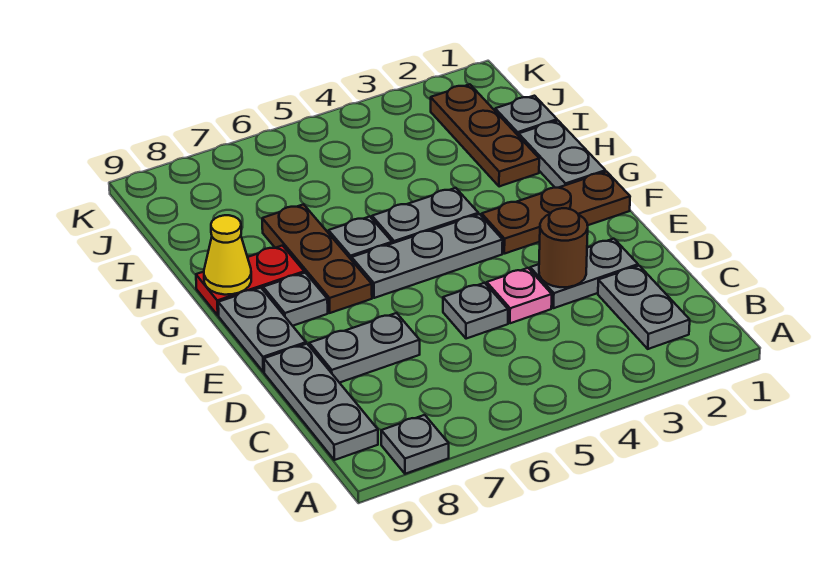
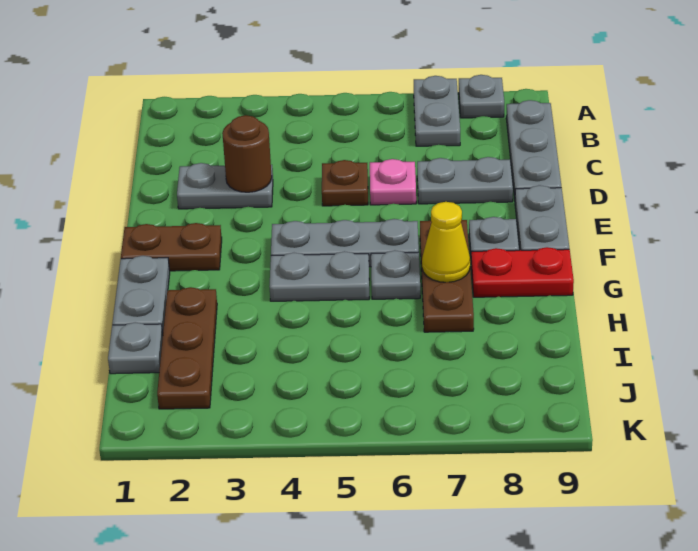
grey plate B2:C2 level 1 -> grey plate A7:B7 level 1
pink plate D4 level 1 -> pink plate D6 level 1
grey plate D5 level 1 -> brown plate D5 level 1
brown plate F1:F3 level 1 -> brown plate F1:F2 level 1
yellow cone G9 level 2 -> yellow cone G7 level 2

